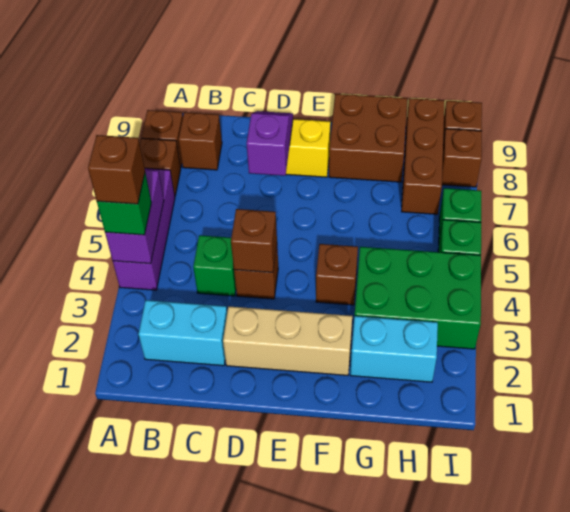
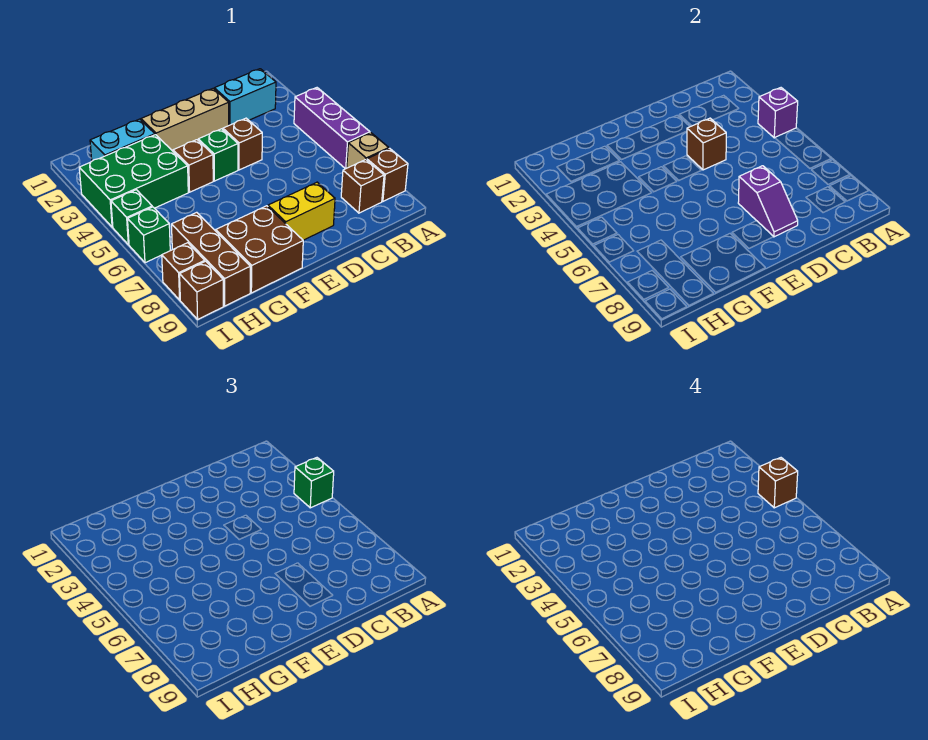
purple brick A4:A5 level 2 -> purple brick A4 level 2
brown brick A7 level 1 -> tan brick A7 level 1
green brick C4 level 1 -> green brick E4 level 1

